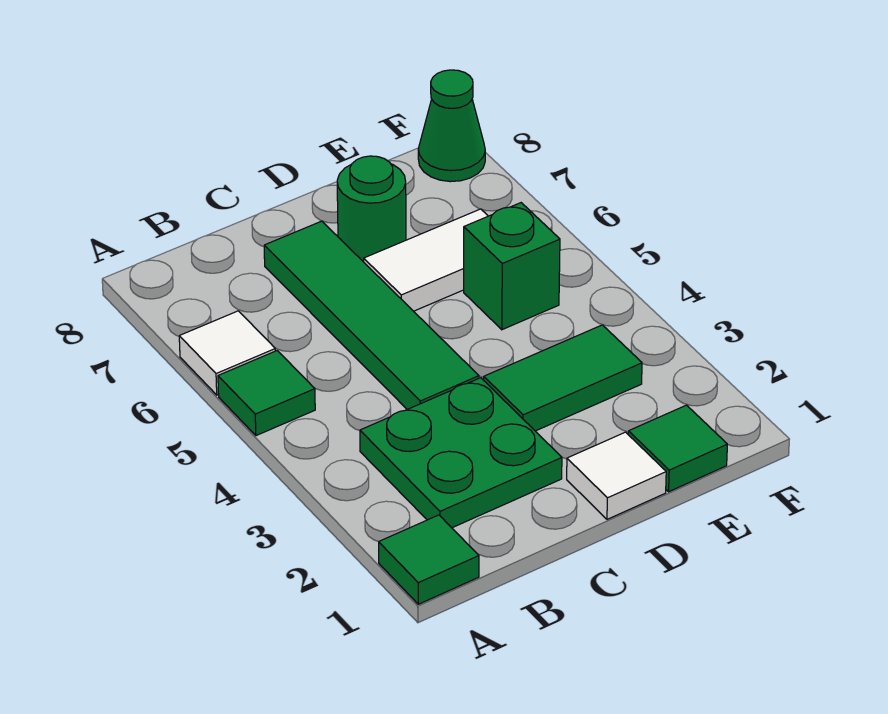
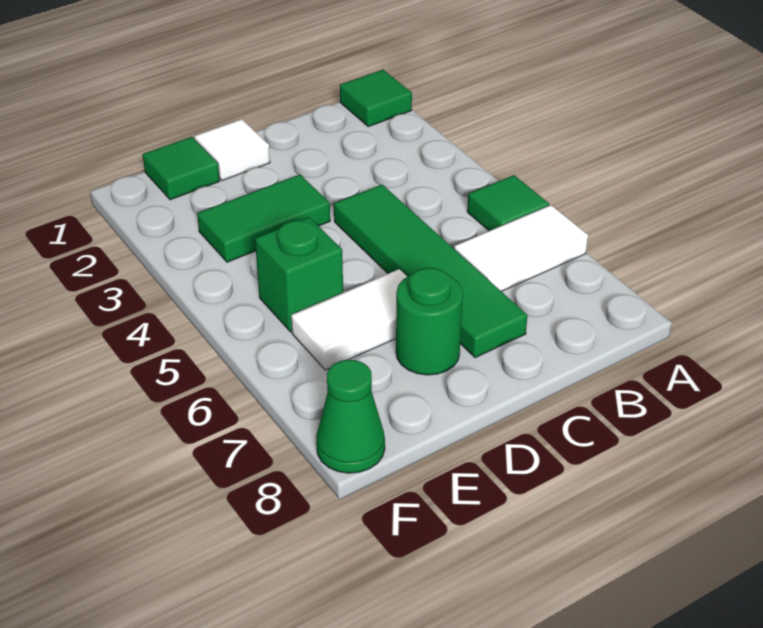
white tile A6 level 1 -> white tile A6:B6 level 1
green plate B2:C3 level 1 -> none

